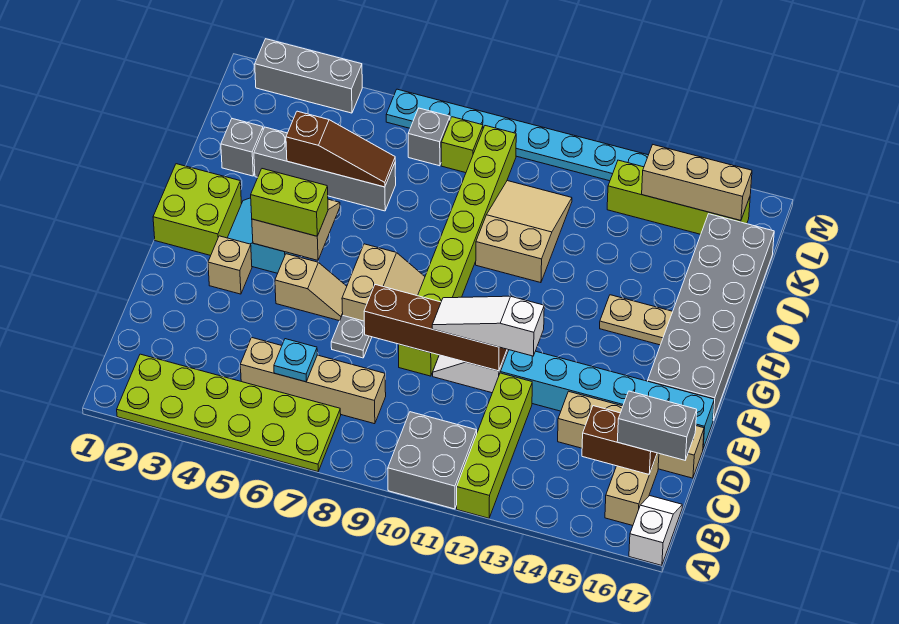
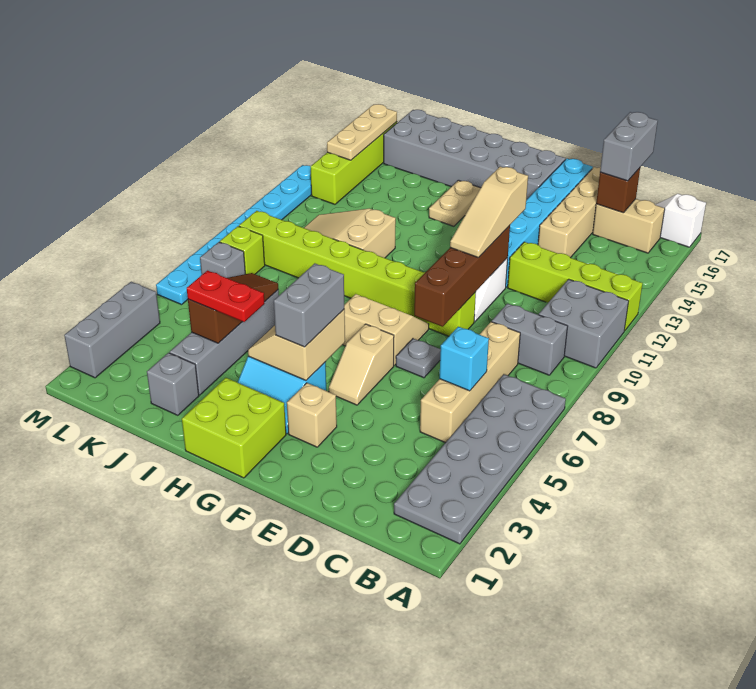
lime plate A2:B7 level 1 -> grey plate A2:B7 level 1
none -> grey brick B9:C9 level 1
cyan plate C6 level 2 -> cyan brick C6 level 2
brown brick C15:C16 level 2 -> brown brick C16 level 2
white slope E10:E12 level 3 top 12 -> tan slope E10:E12 level 3 top 12
tan slope F5:F6 level 1 top 5 -> tan slope F5:F6 level 1 top 6
lime brick G4:G5 level 3 -> grey brick G4:G5 level 3
none -> red plate I4:J4 level 3
tan brick L14:L16 level 2 -> tan plate L14:L16 level 2

